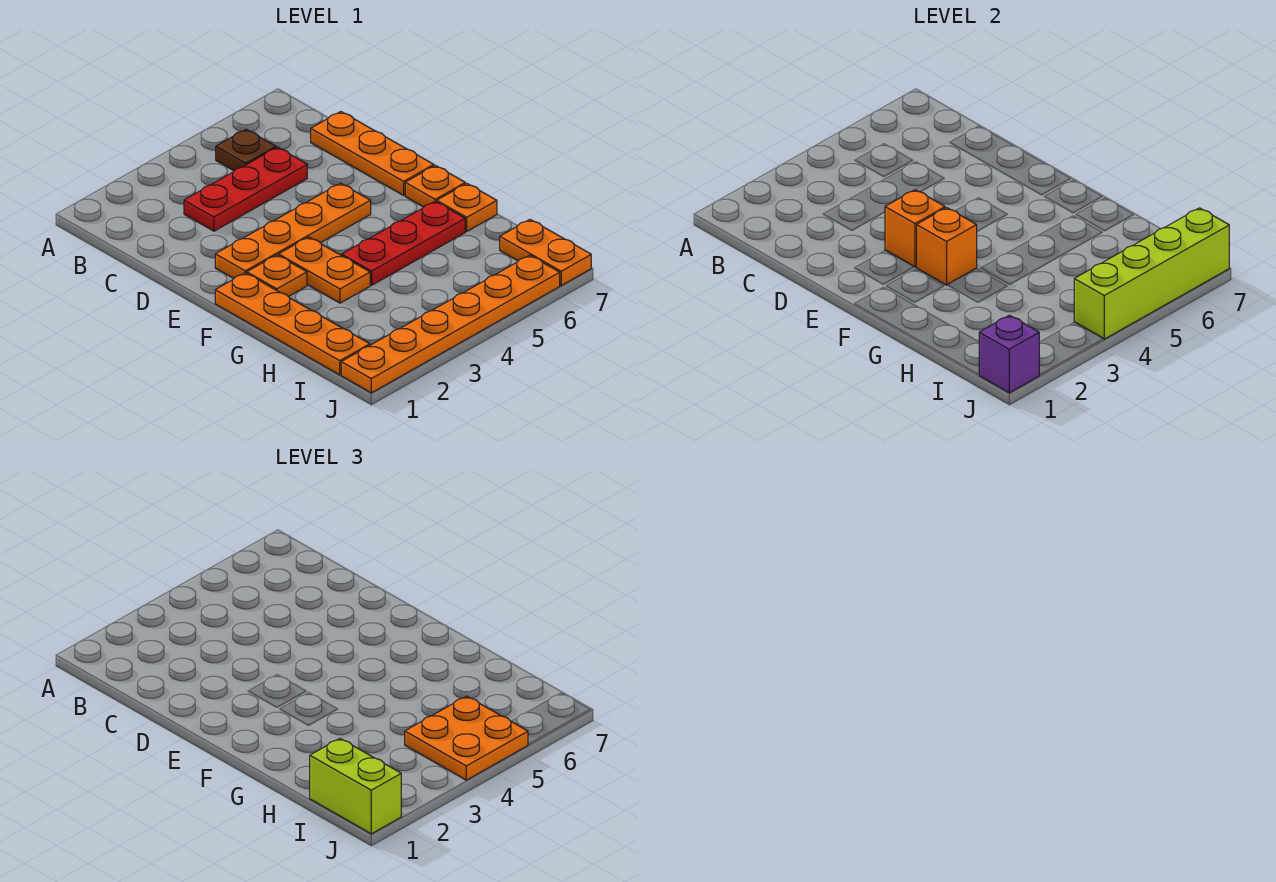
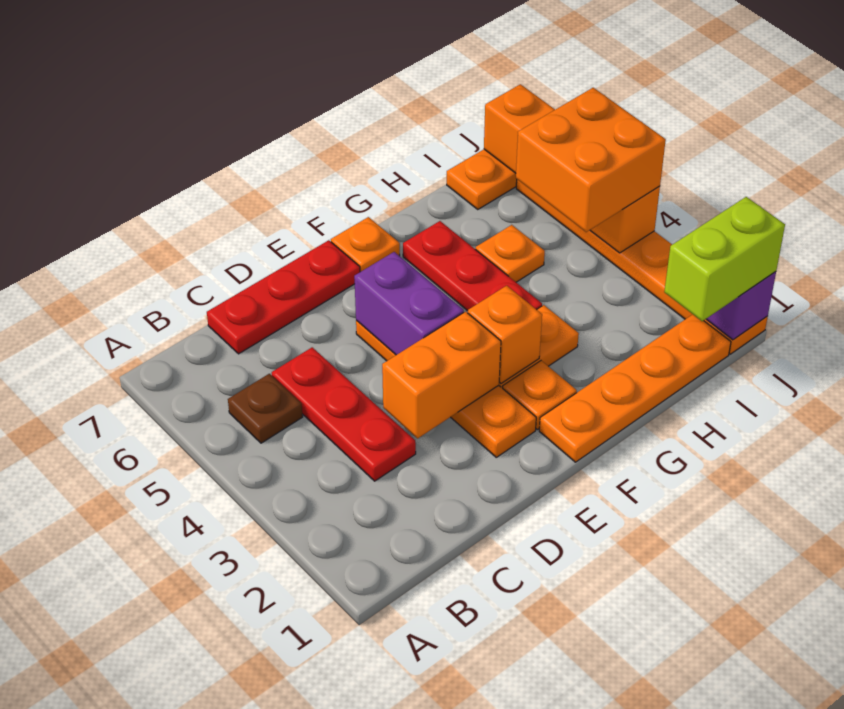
orange plate C7:E7 level 1 -> red plate C7:E7 level 1
orange brick E3 level 2 -> orange brick D3:E3 level 2
none -> purple brick E4:E5 level 2
orange plate G7 level 1 -> orange plate H5 level 1
orange plate I4:J5 level 3 -> orange brick I4:J5 level 3
lime brick J4:J7 level 2 -> orange brick J4:J7 level 2

